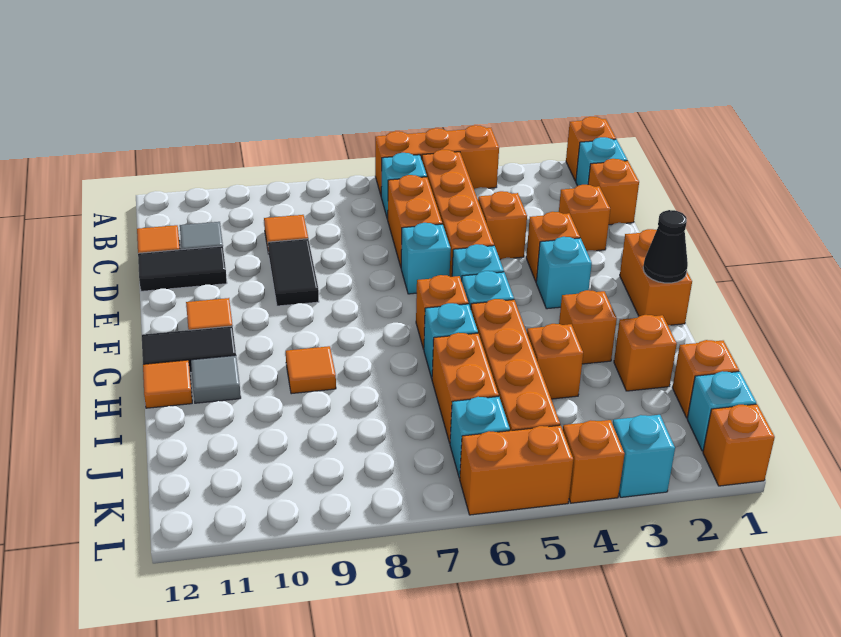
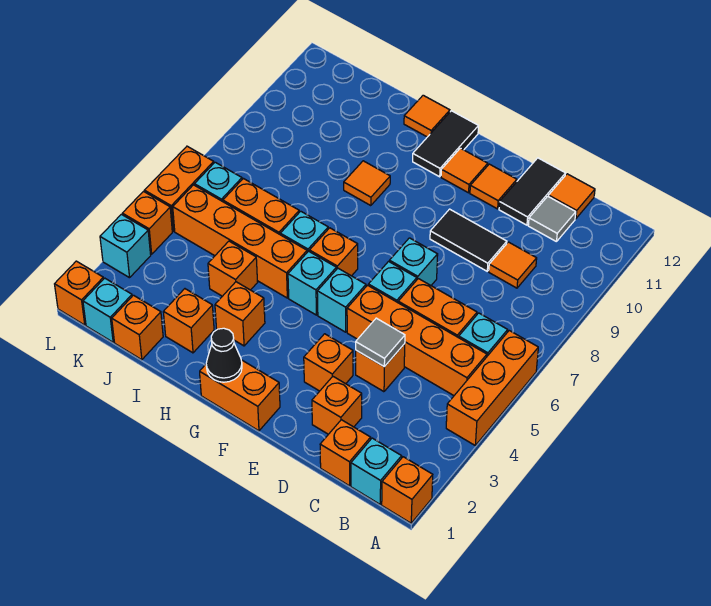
none -> orange tile E11 level 1
cyan brick F3 level 1 -> cyan brick E7 level 1
grey tile H11 level 1 -> grey tile D4 level 2

